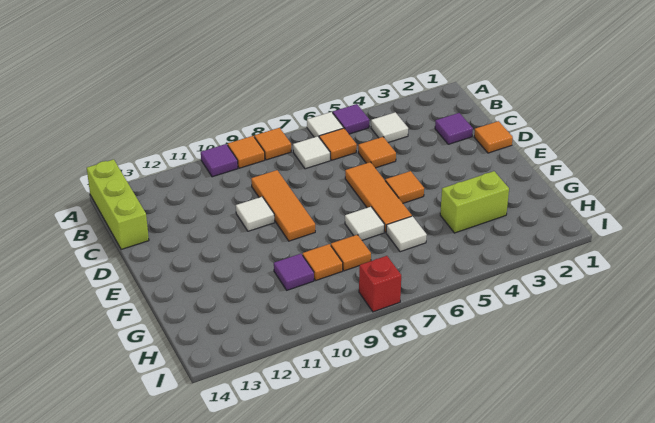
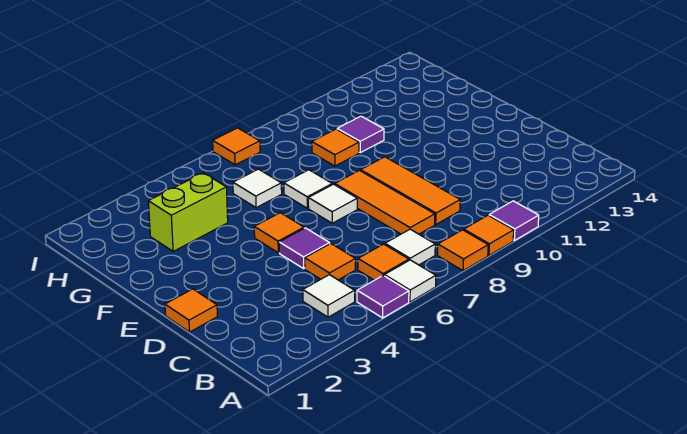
lime brick A14:C14 level 1 -> none
purple tile C2 level 1 -> purple tile D5 level 1
orange tile D6:F6 level 1 -> orange tile C8:E8 level 1
white tile D10 level 1 -> white tile E7 level 1
orange tile G8 level 1 -> orange tile I7 level 1
red brick I8 level 1 -> none

